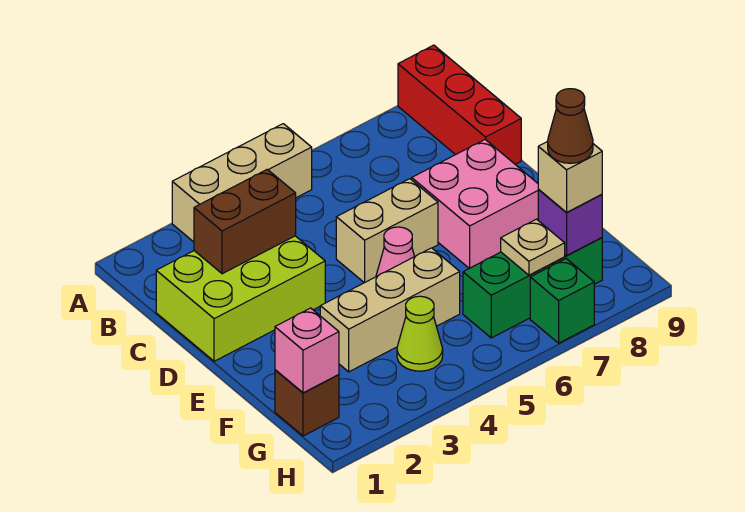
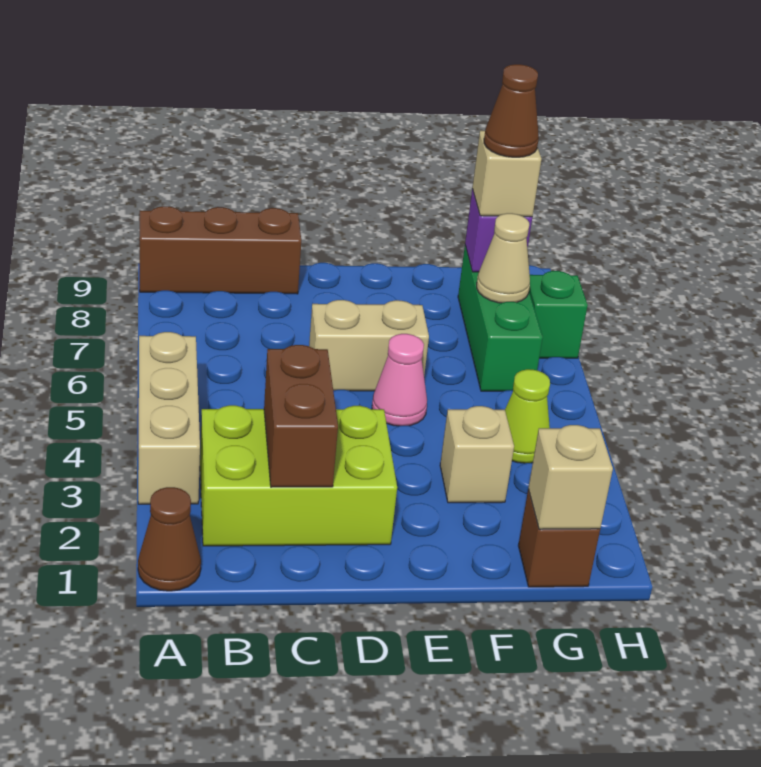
none -> brown cone A1 level 1
red brick A9:C9 level 1 -> brown brick A9:C9 level 1
lime brick C1:D3 level 1 -> lime brick B2:D3 level 1
tan brick D5:D6 level 1 -> tan brick D6:E6 level 1
pink brick D7:E8 level 1 -> none
tan brick F3:F5 level 1 -> tan brick F3 level 1
pink brick G1 level 2 -> tan brick G1 level 2
tan plate G7 level 2 -> tan cone G7 level 2

